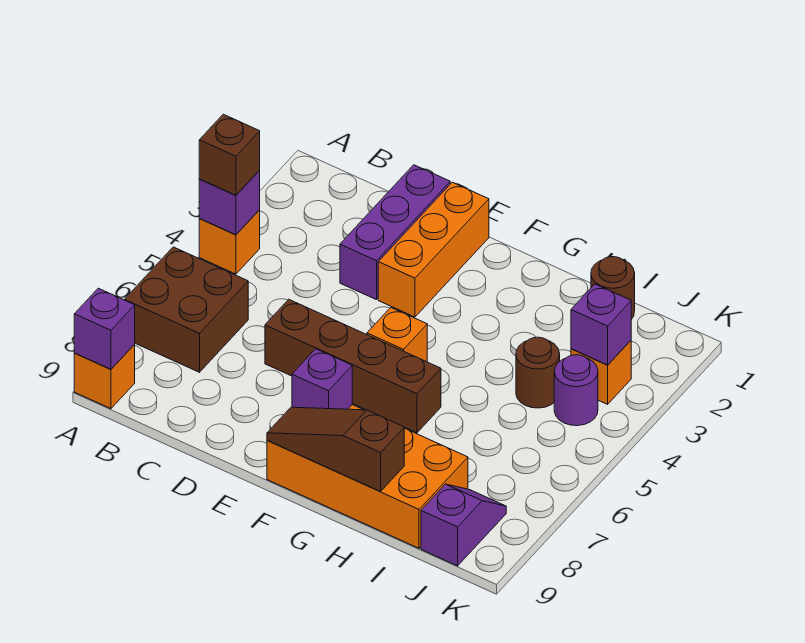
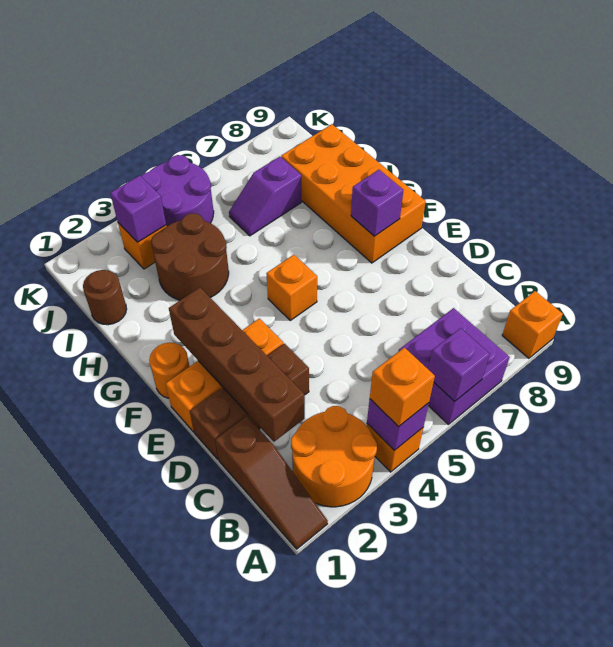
none -> orange round brick A2:B3 level 1
brown brick A4 level 3 -> orange brick A4 level 3
brown brick A6:B7 level 1 -> purple brick A6:B7 level 1
purple brick A9 level 2 -> purple brick A6 level 2
purple brick D1:D3 level 1 -> brown brick D1:D3 level 1
brown brick D6:G6 level 1 -> brown brick C2:F2 level 2
none -> orange round brick F1 level 1
brown slope F9:H9 level 2 top H -> brown slope A1:C1 level 1 top C
brown round brick I4 level 1 -> brown round brick H3:I4 level 1
purple round brick J4 level 1 -> purple round brick J4:K5 level 1
purple slope J8:J9 level 1 top 9 -> purple slope I6:I7 level 1 top 7

